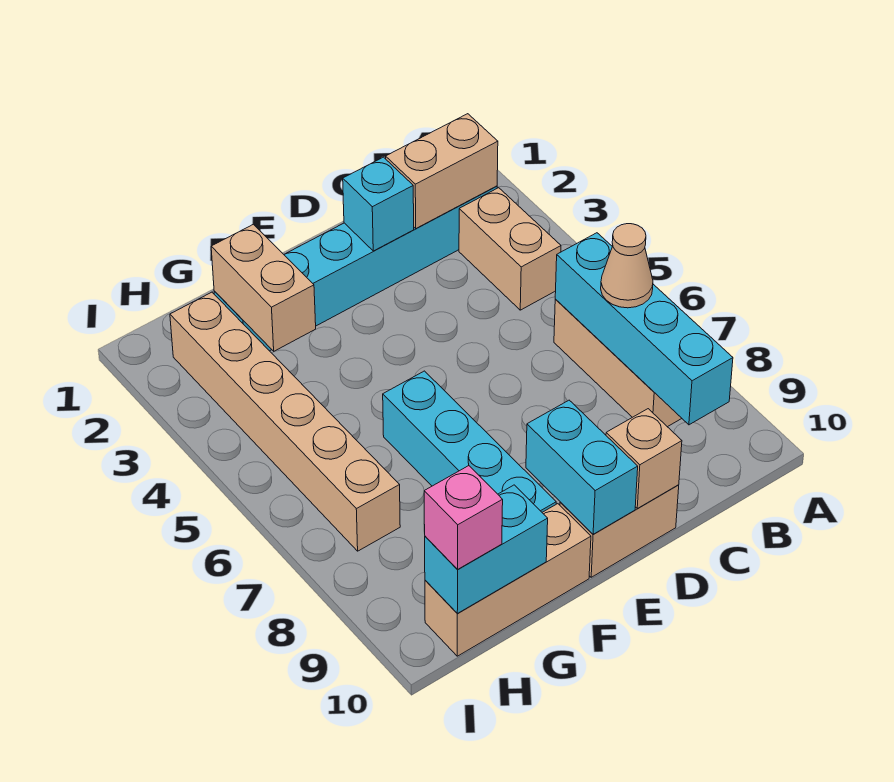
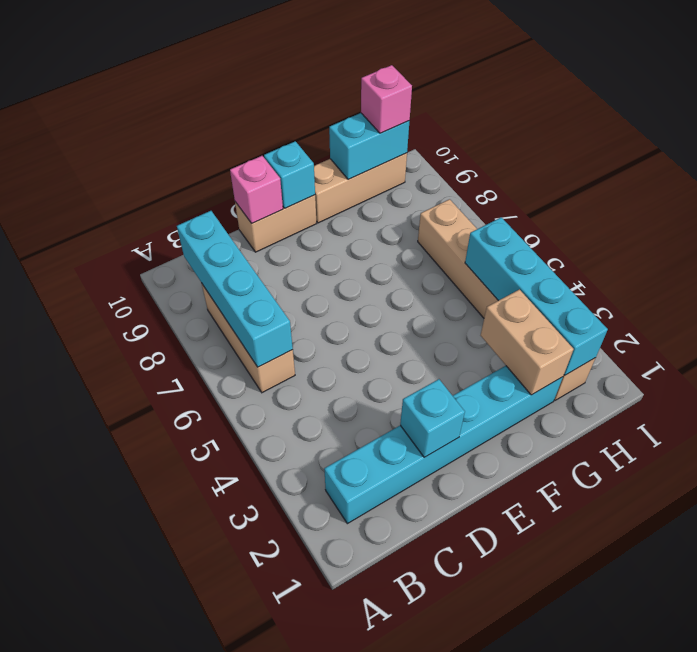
tan brick B2:C2 level 2 -> none
tan brick B3:B4 level 1 -> none
tan cone B7 level 3 -> none
tan brick D10 level 2 -> pink brick D10 level 2
cyan brick E9:E10 level 2 -> cyan brick E10 level 2
cyan brick F6:F9 level 1 -> cyan brick H2:H5 level 2

